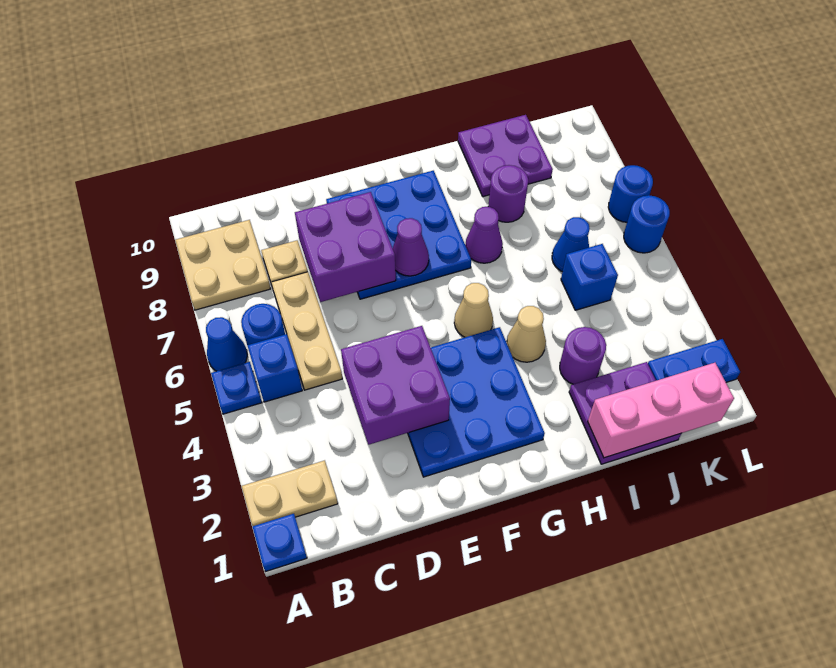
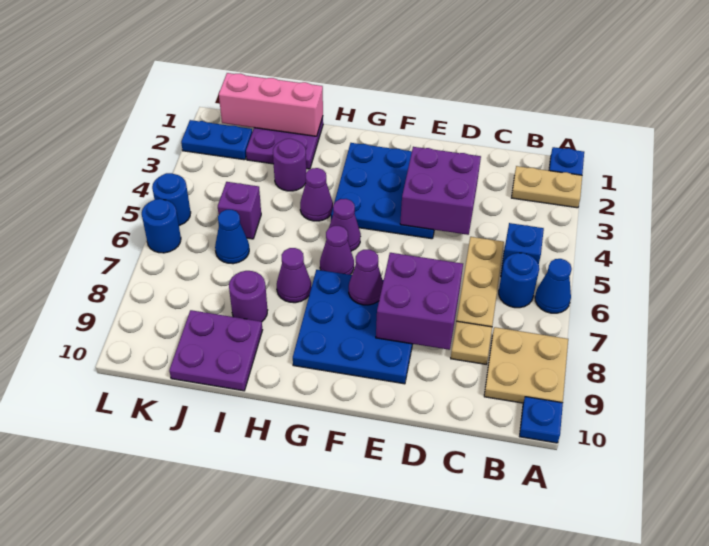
blue plate A5 level 1 -> blue plate A10 level 1
tan cone G5 level 1 -> purple cone G5 level 1
none -> purple cone G6 level 1
tan cone H4 level 1 -> purple cone H4 level 1
blue brick J5 level 1 -> purple brick J5 level 1
blue round brick L7 level 1 -> blue round brick L5 level 1

